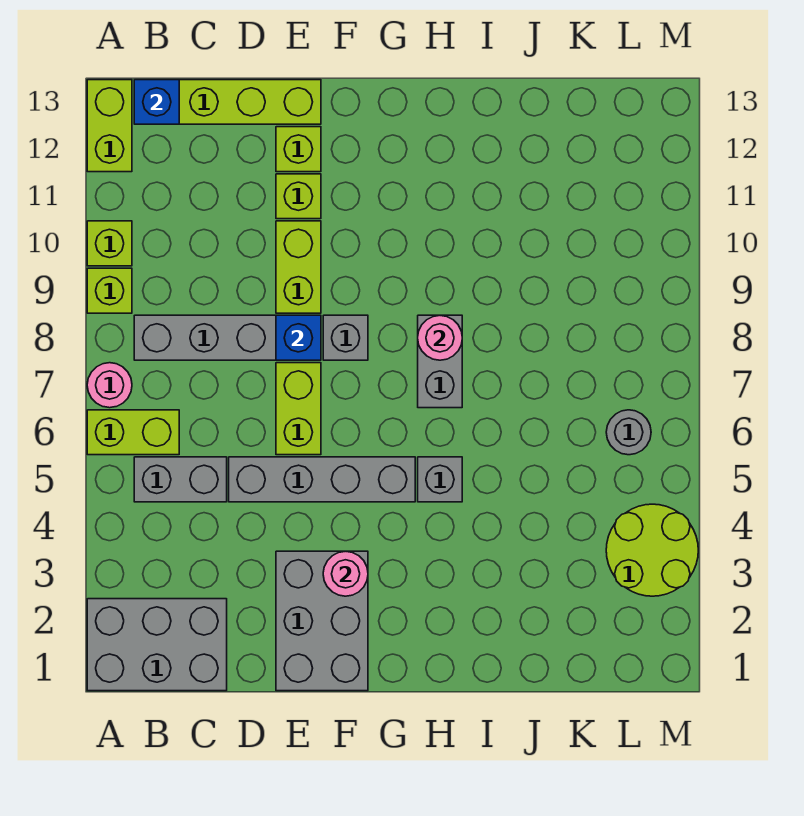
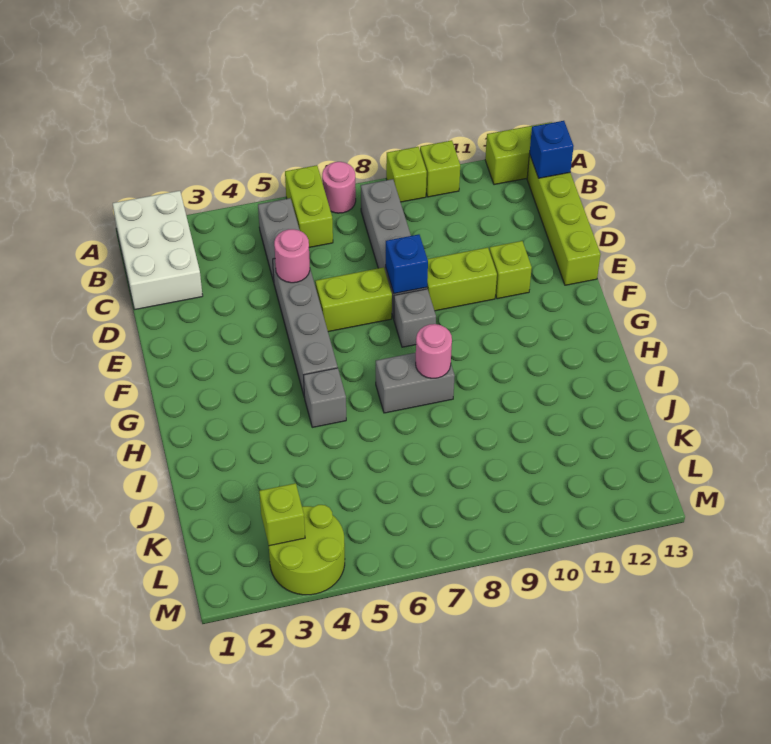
grey brick A1:C2 level 1 -> white brick A1:C2 level 1
grey brick E1:F3 level 1 -> none
lime brick E12 level 1 -> lime brick L3 level 2
pink round brick F3 level 2 -> pink round brick D5 level 2
grey round brick L6 level 1 -> none

